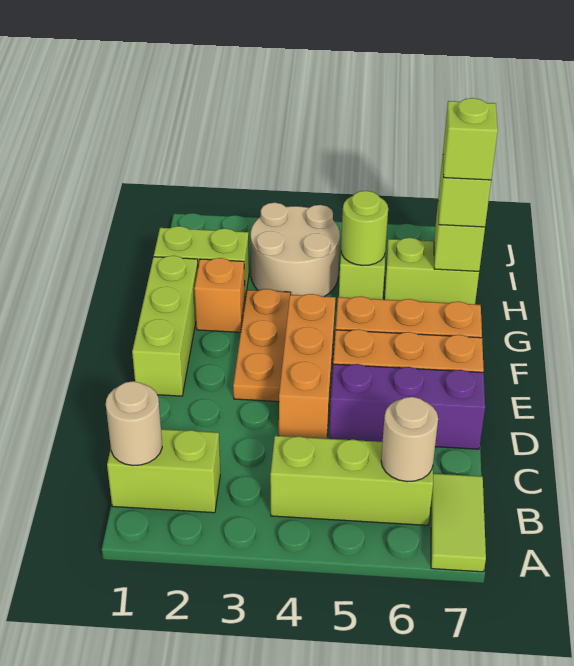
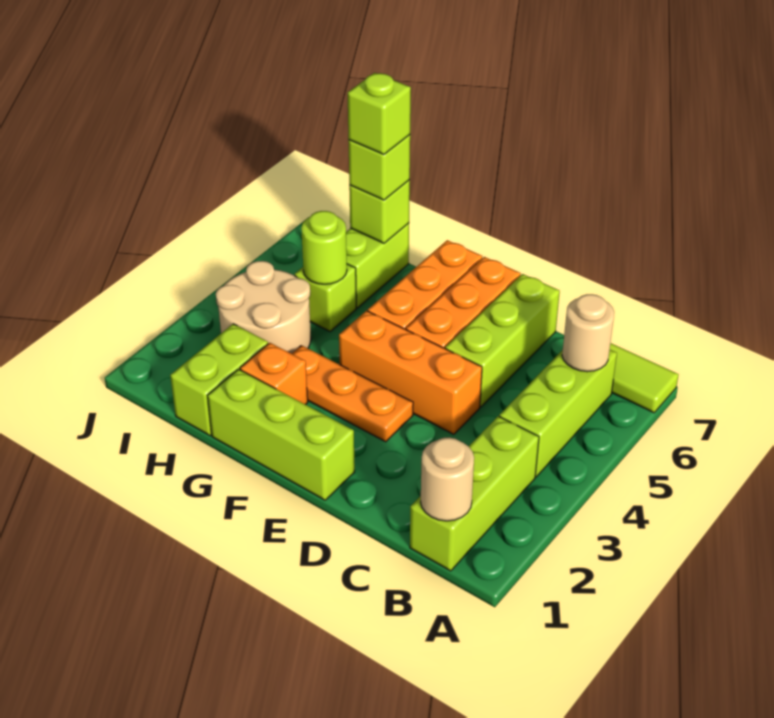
lime brick B1:B2 level 1 -> lime brick B1:B3 level 1
purple brick D5:D7 level 1 -> lime brick D5:D7 level 1

